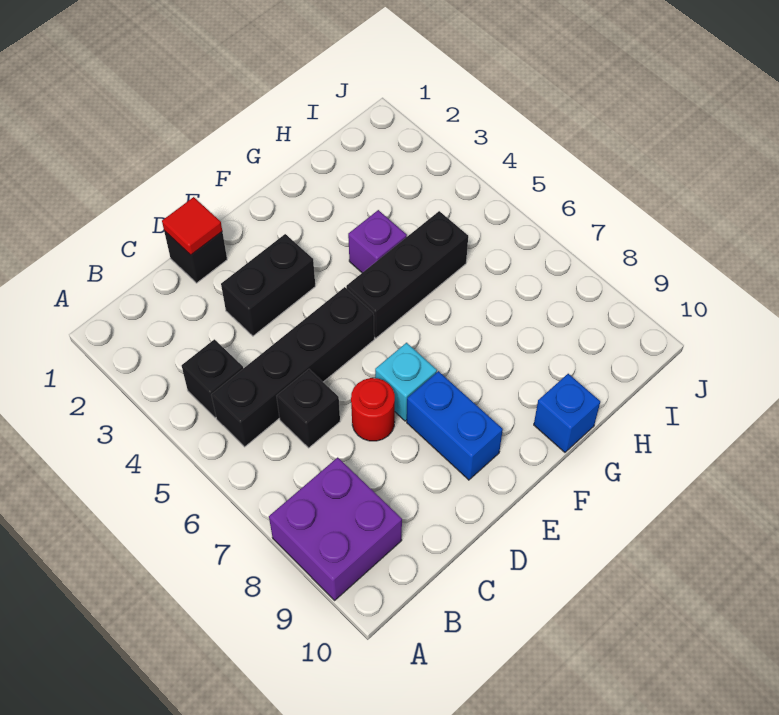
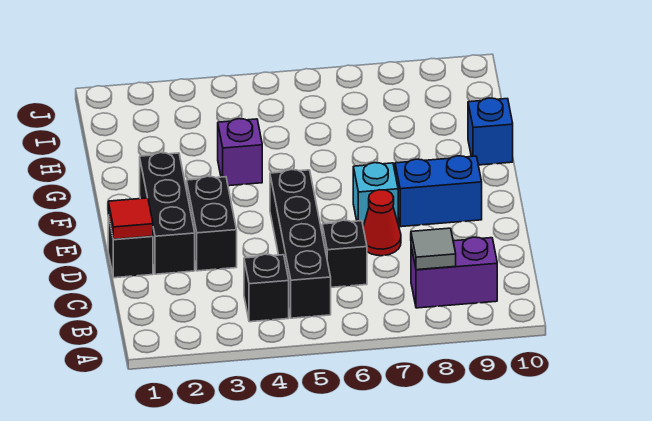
purple brick A8:B9 level 1 -> purple brick B8:B9 level 1
none -> grey tile B8 level 2
red round brick D7 level 1 -> red cone D7 level 1
black brick F5:H5 level 1 -> black brick D2:F2 level 1

